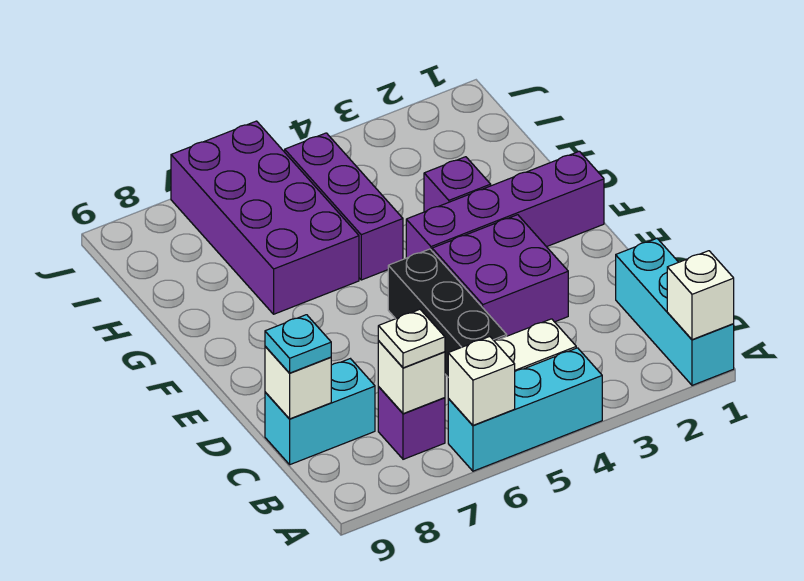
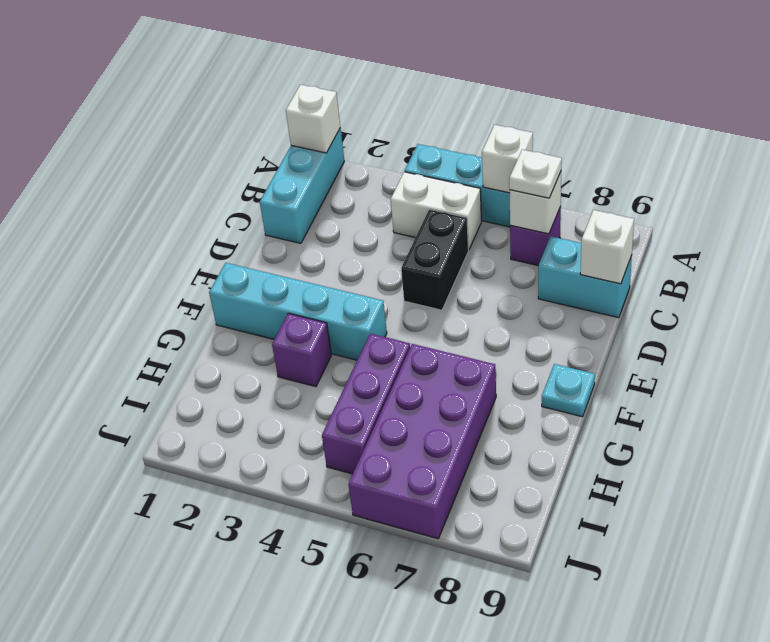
black brick C5:E5 level 1 -> black brick C5:D5 level 1
cyan plate C9 level 3 -> cyan plate F9 level 1
purple brick D3:E4 level 1 -> none
purple brick F1:F4 level 1 -> cyan brick F1:F4 level 1

